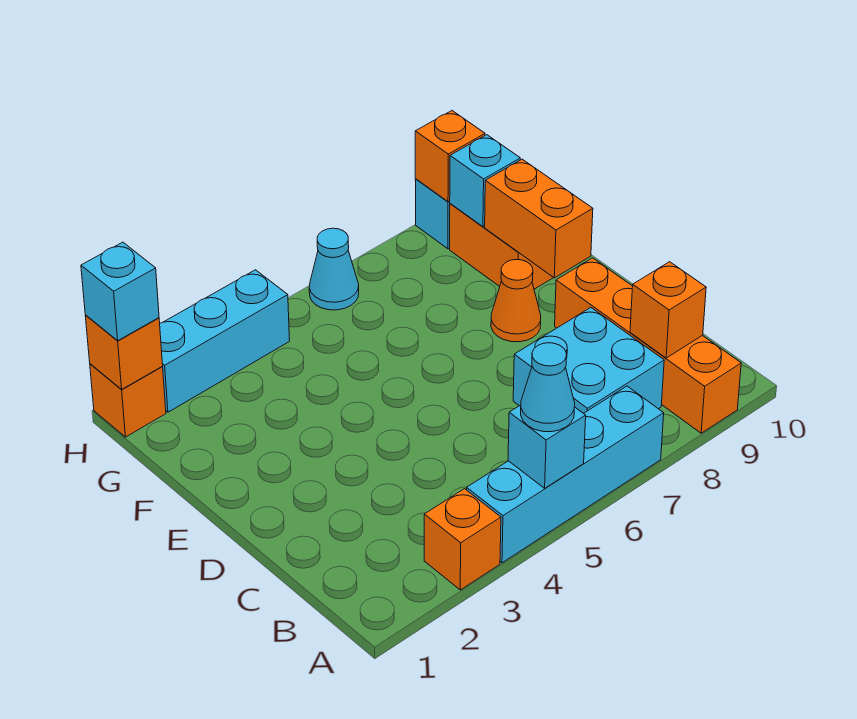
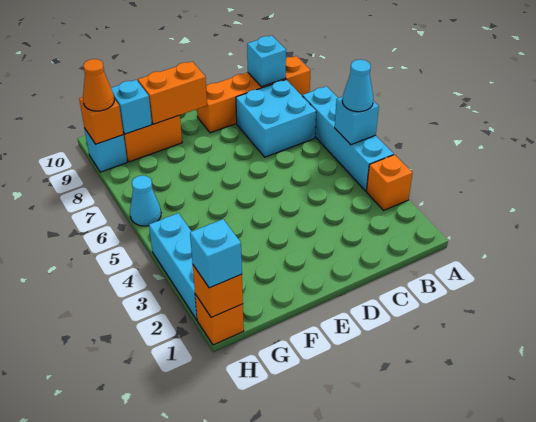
orange brick B9 level 2 -> cyan brick B9 level 2
orange cone E8 level 1 -> orange cone H9 level 3

